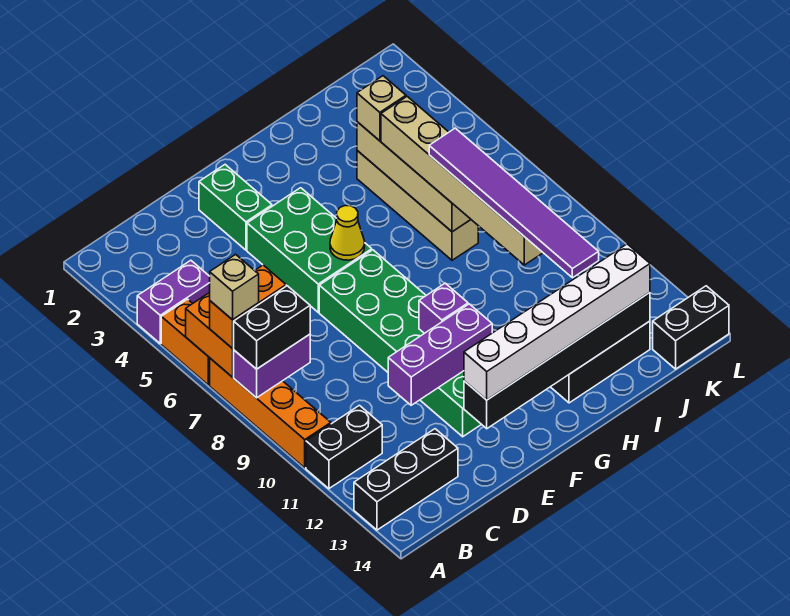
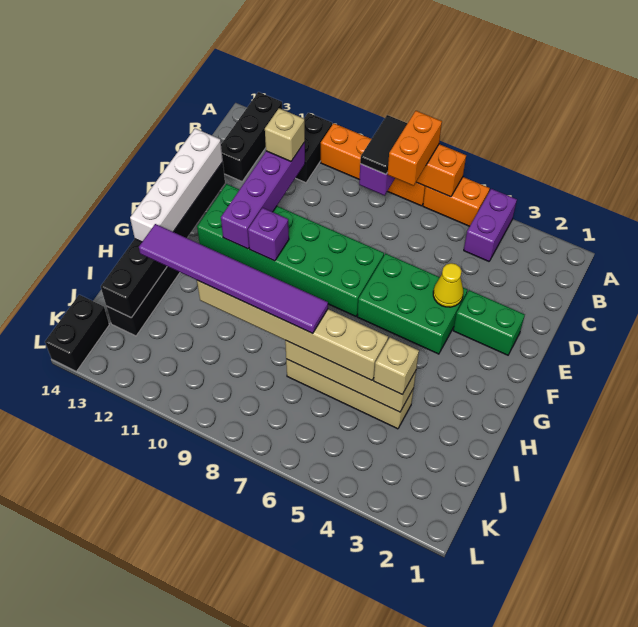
tan brick A7 level 4 -> tan brick C11 level 3
black brick A8:B8 level 3 -> black tile A8:B8 level 3
purple brick D11:F11 level 2 -> purple brick C11:F11 level 2
white brick E13:J13 level 3 -> white brick E13:H13 level 3
yellow cone F6 level 2 -> yellow cone E4 level 2

